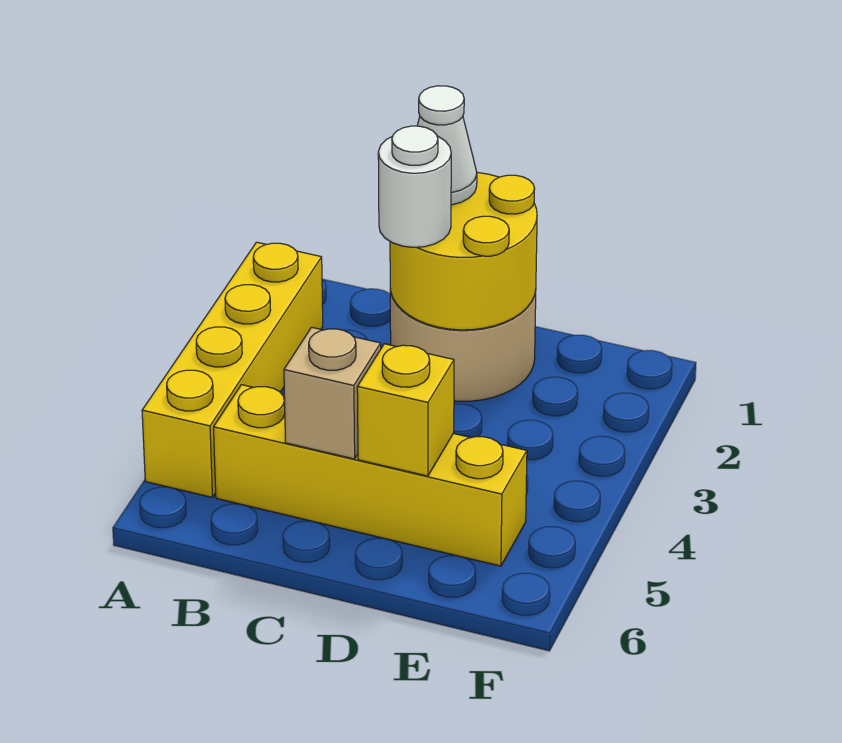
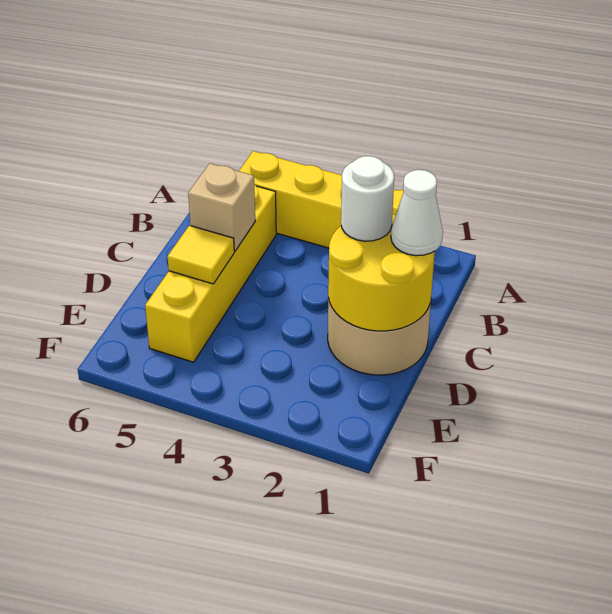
yellow brick D5 level 2 -> yellow tile D5 level 2

